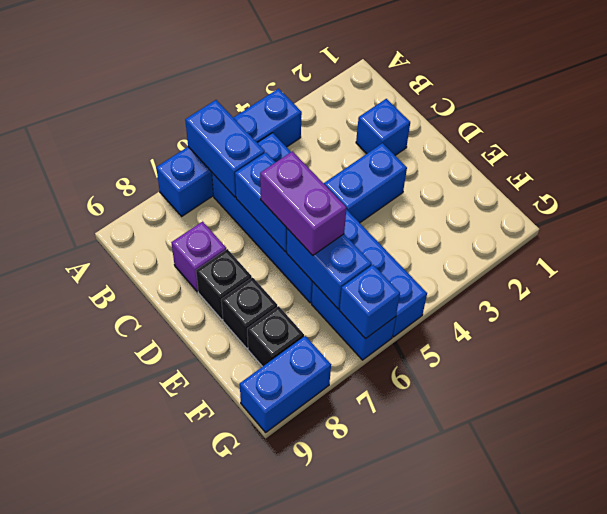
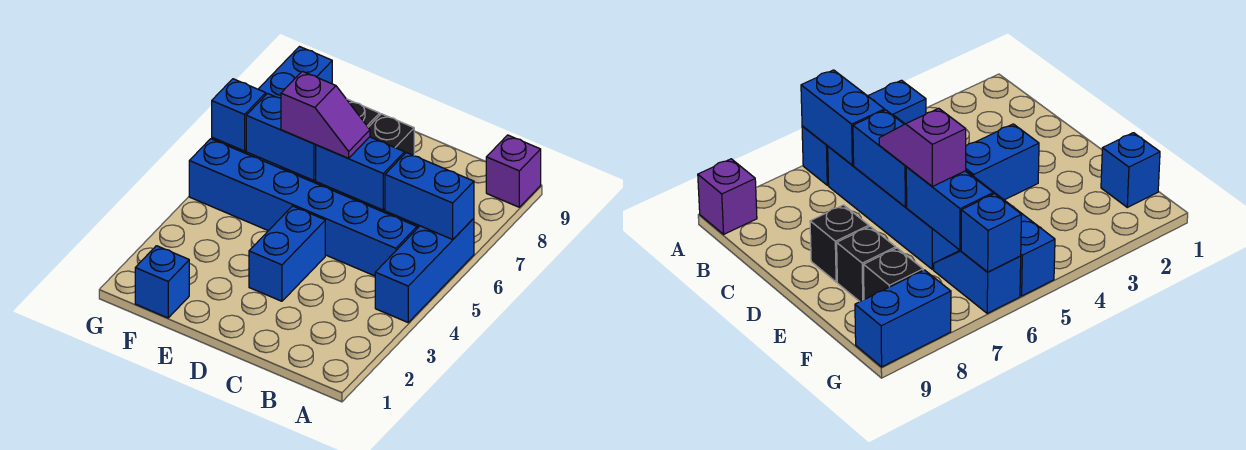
blue brick A4:A7 level 1 -> blue brick A4:A6 level 1
blue brick C2 level 1 -> blue brick F1 level 1
purple brick C8 level 1 -> purple brick A9 level 1
purple brick D6:E6 level 3 -> purple slope D6:E6 level 3 top E
blue brick F6:G6 level 1 -> blue slope F6:G6 level 1 top G

